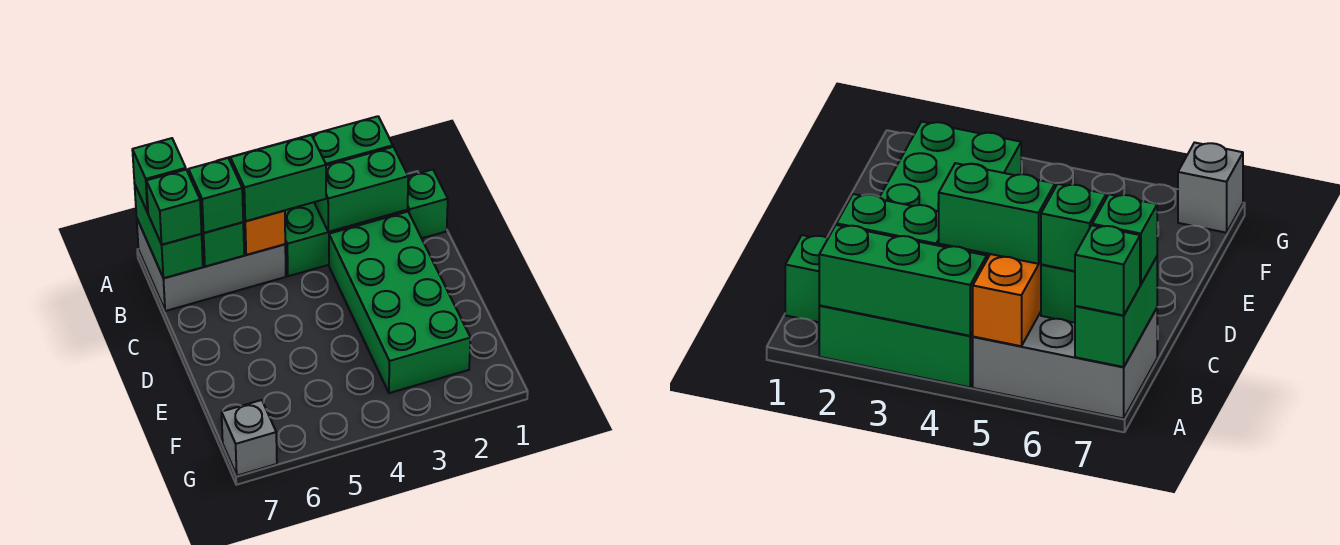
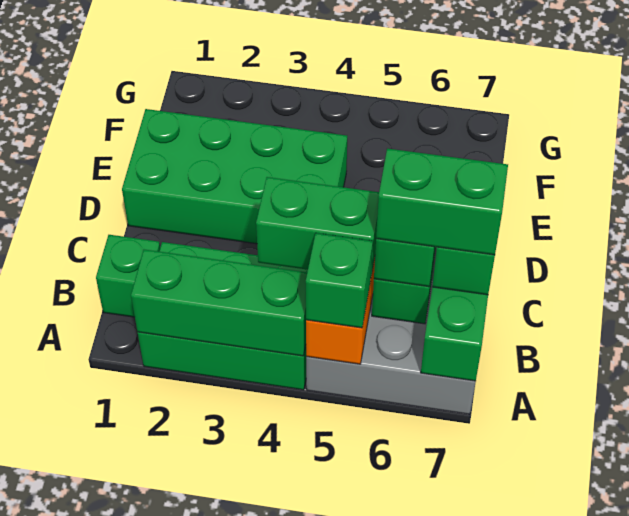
green brick A7 level 3 -> green brick A5 level 3
green brick B2:B3 level 2 -> green brick B6:B7 level 4
green brick C2:F3 level 1 -> green brick D1:E4 level 1
grey brick G7 level 1 -> none

